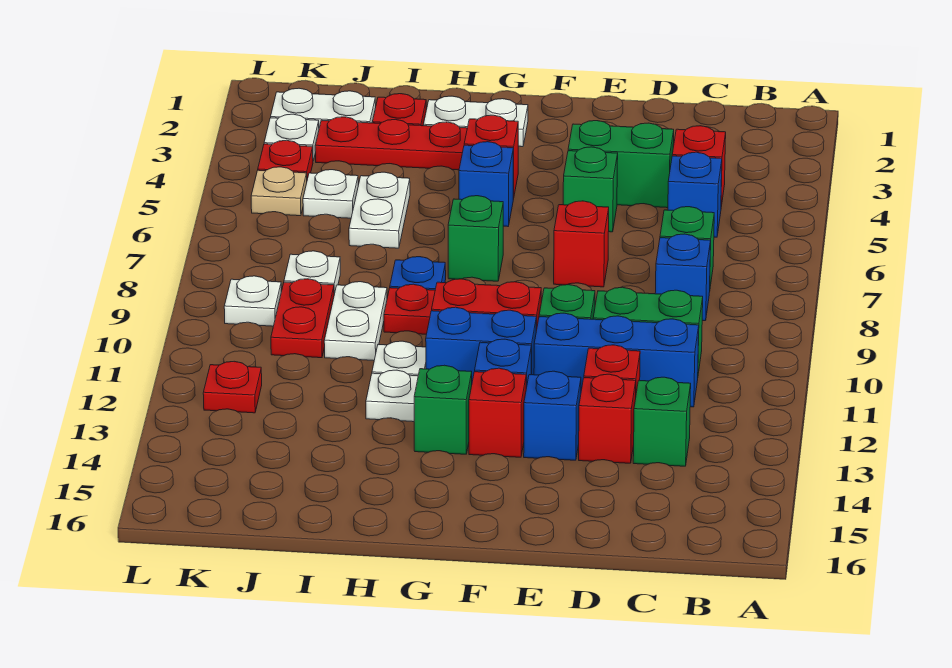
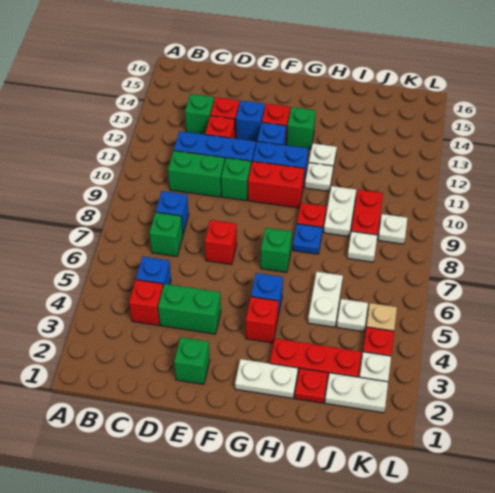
green brick E5 level 1 -> green brick E2 level 1
red plate K12 level 1 -> none

